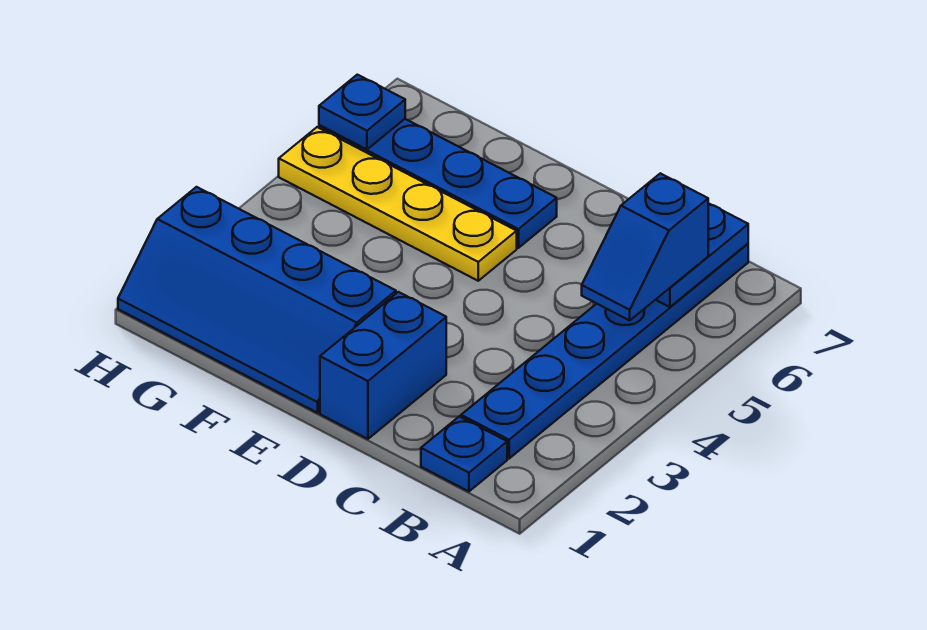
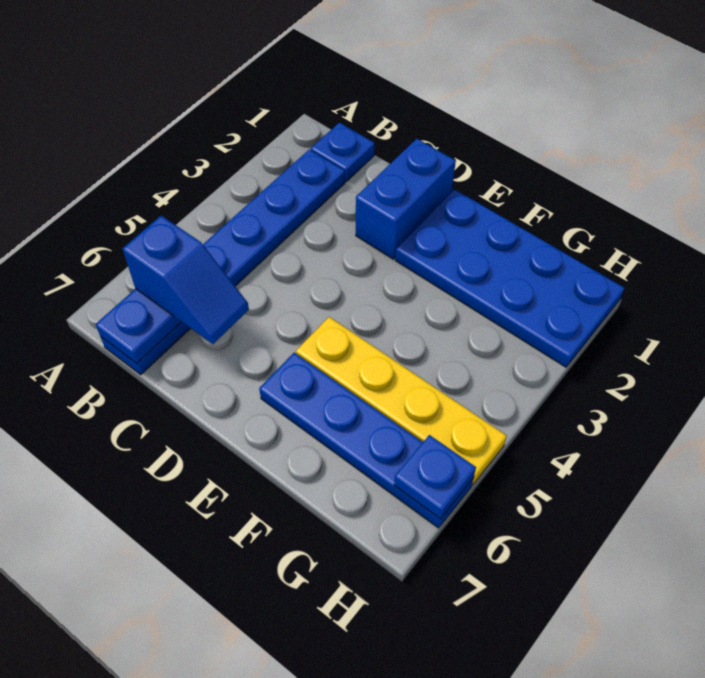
blue slope B5:B6 level 3 top 6 -> blue slope B6:C6 level 3 top B
blue slope E1:H2 level 1 top 2 -> blue plate E1:H2 level 1

